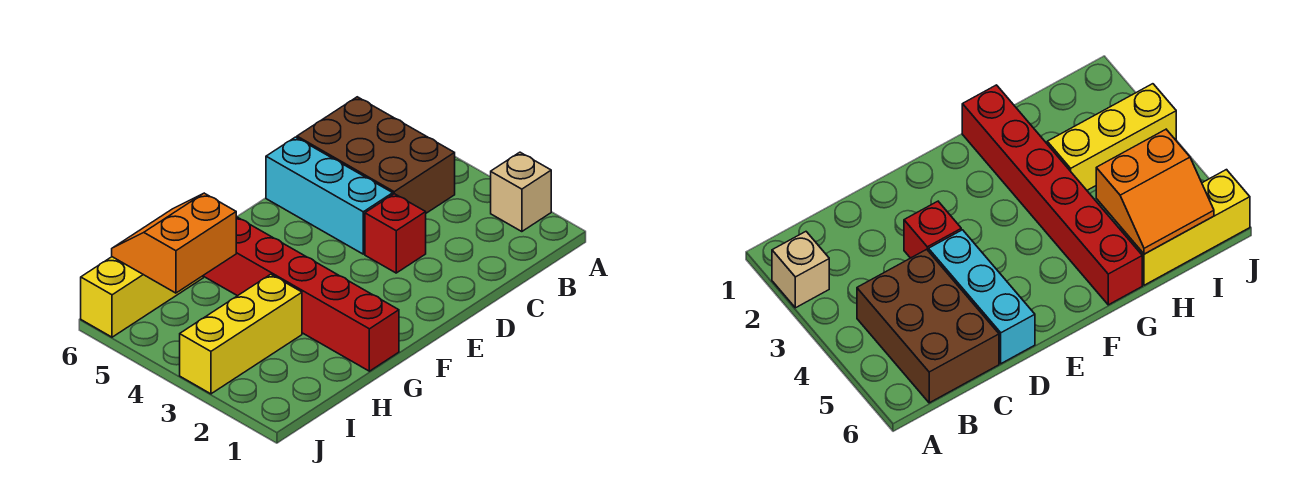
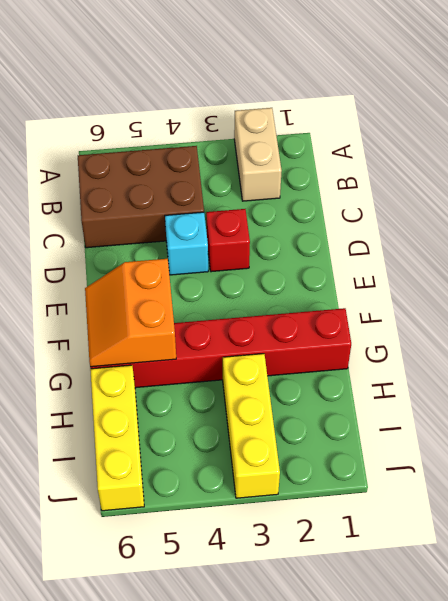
tan brick A2 level 1 -> tan brick A2:B2 level 1
cyan brick D4:D6 level 1 -> cyan brick D4 level 1
orange slope H5:I6 level 2 top 5 -> orange slope F5:G6 level 2 top 5

